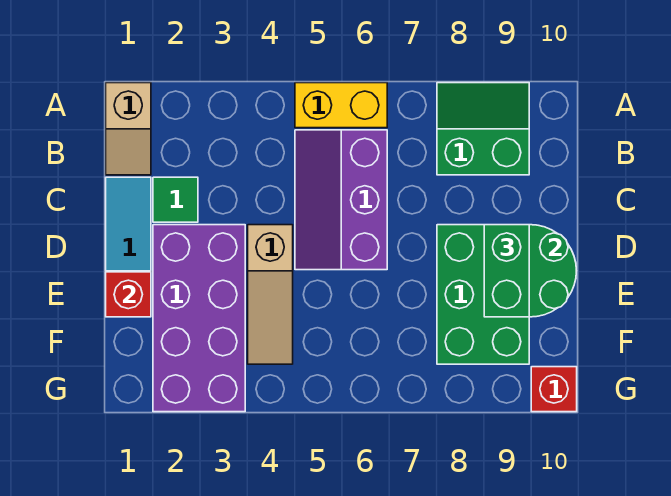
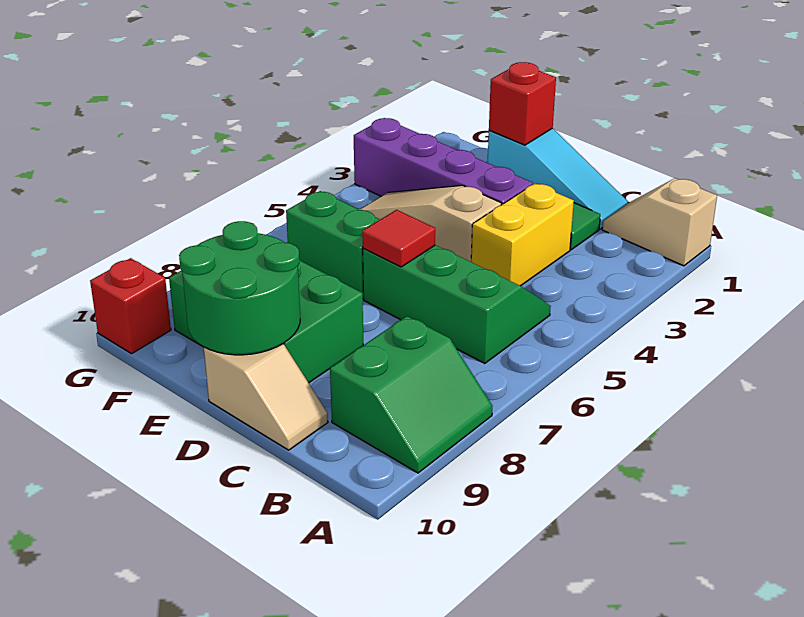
yellow brick A5:A6 level 1 -> yellow brick C3:C4 level 1
purple slope B5:D6 level 1 top 6 -> green slope B5:D6 level 1 top 6
none -> tan slope C10:D10 level 1 top D
purple brick D2:G3 level 1 -> purple brick D3:G3 level 1
none -> red tile D6 level 2
green brick D9:E9 level 3 -> green brick E6:F6 level 1

